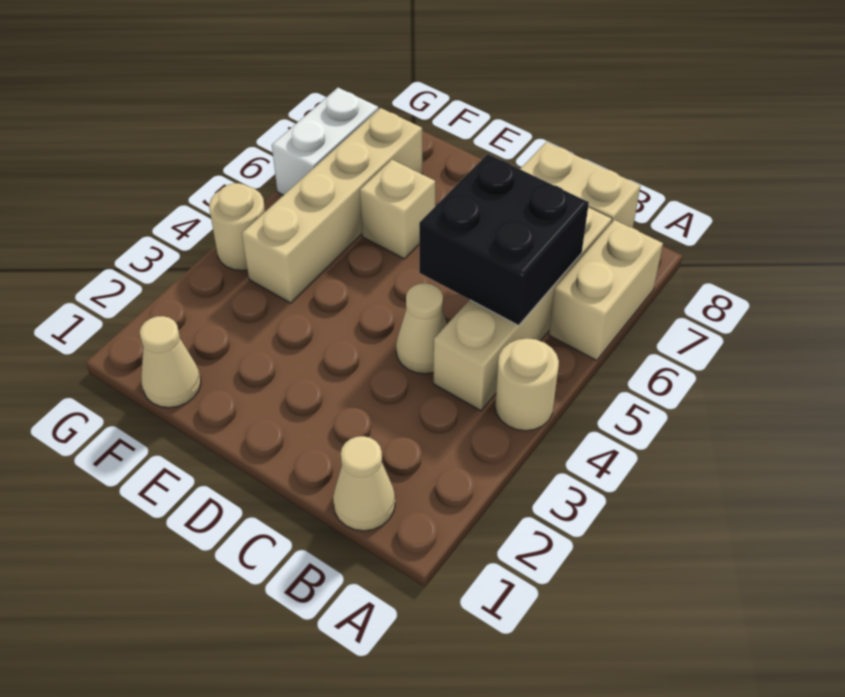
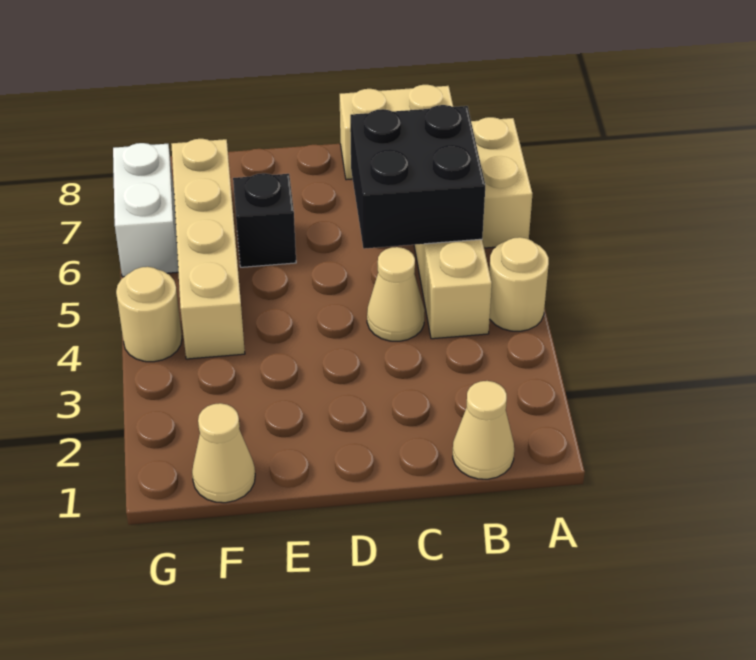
tan brick E6 level 1 -> black brick E6 level 1

